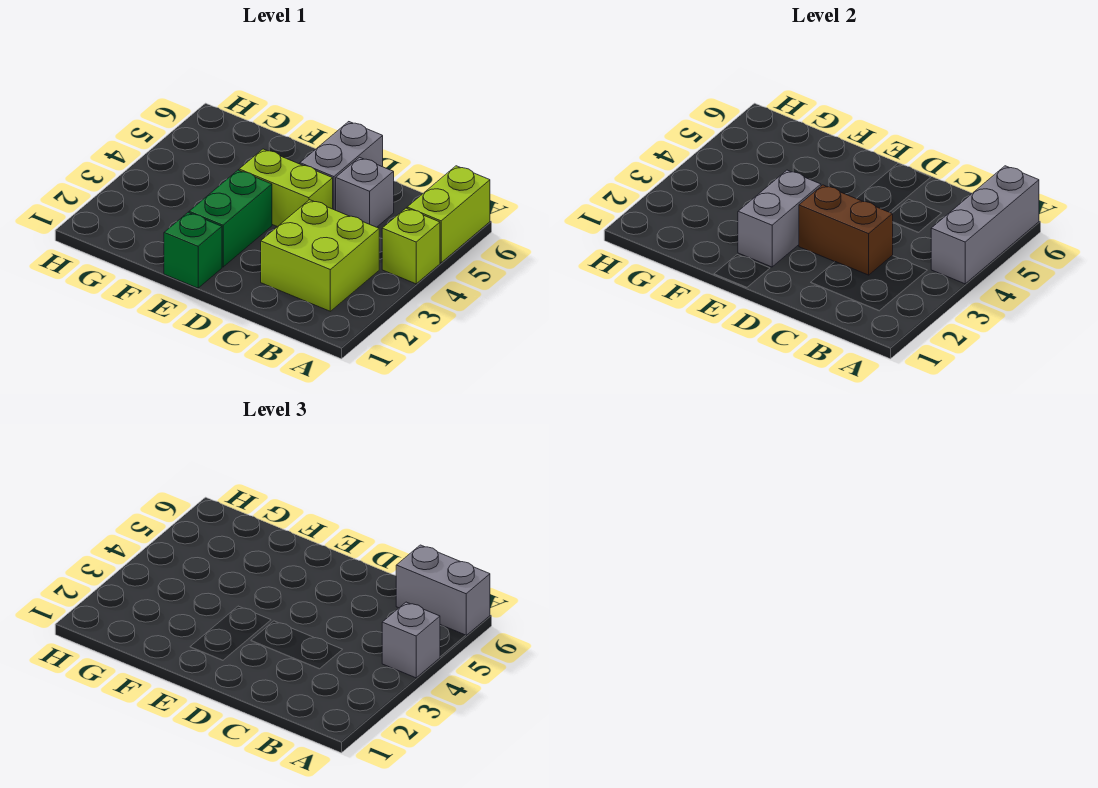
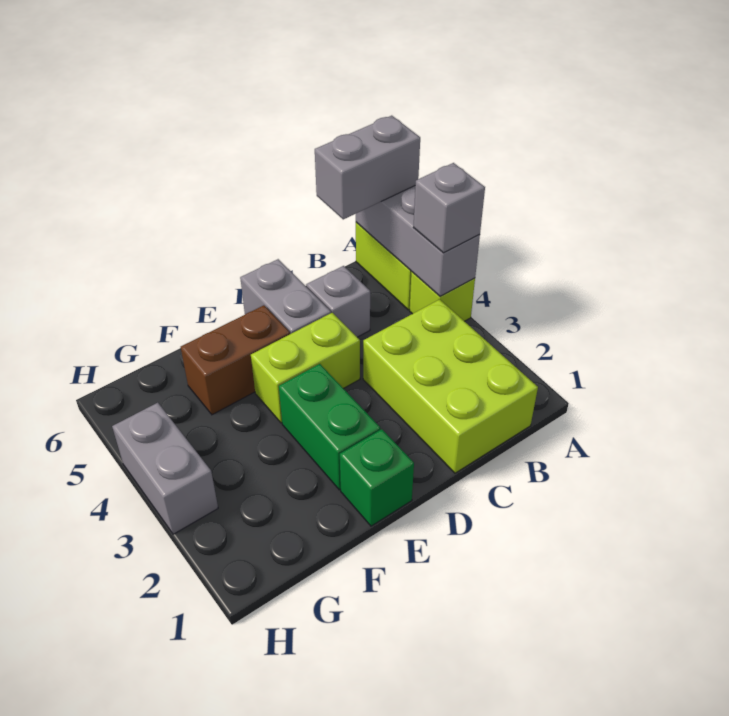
lime brick B2:C3 level 1 -> lime brick B1:C3 level 1
brown brick C3:D3 level 2 -> brown brick E5:F5 level 1
grey brick E2:E3 level 2 -> grey brick H3:H4 level 1

